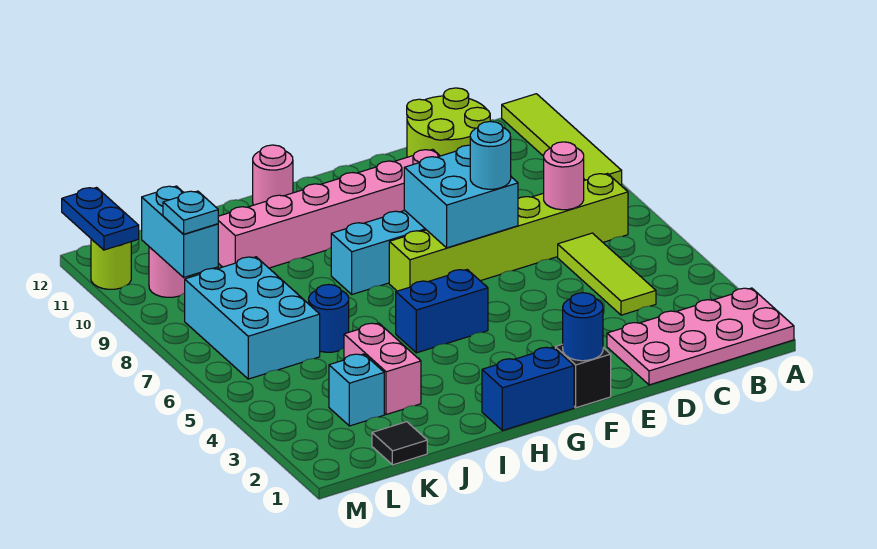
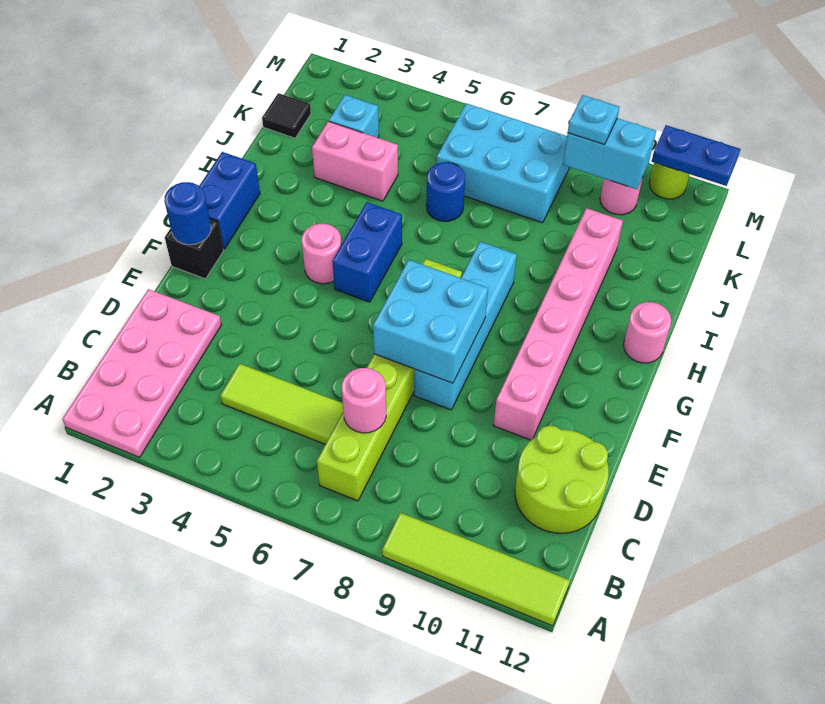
cyan round brick E7 level 3 -> none
none -> pink round brick G4 level 1

